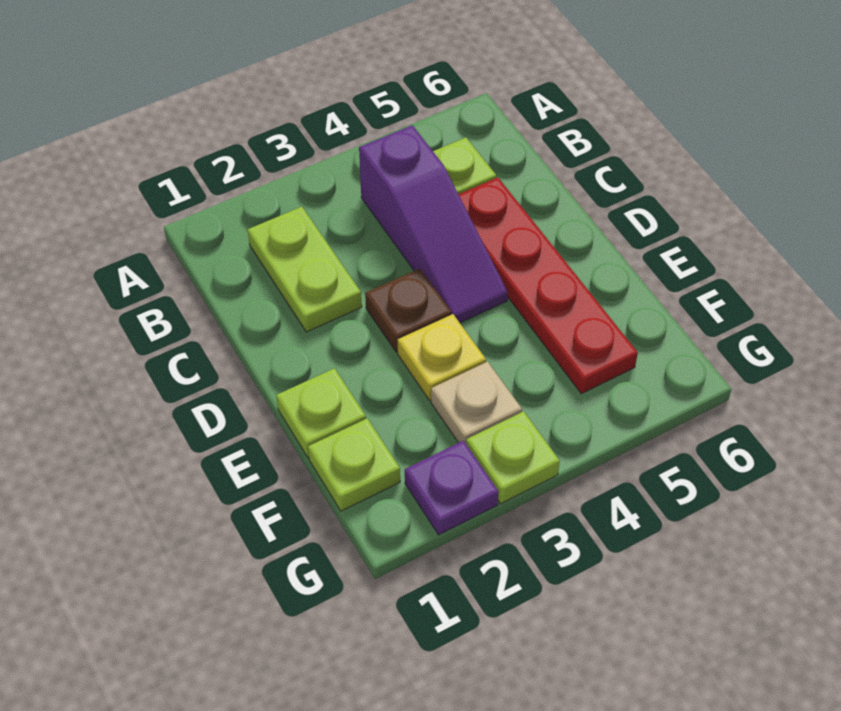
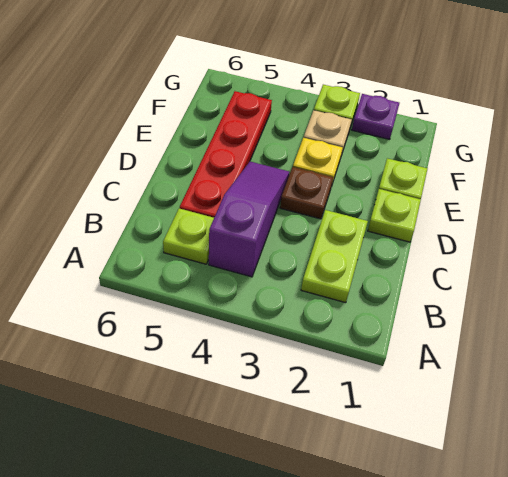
lime plate F1 level 1 -> lime plate D1 level 1

